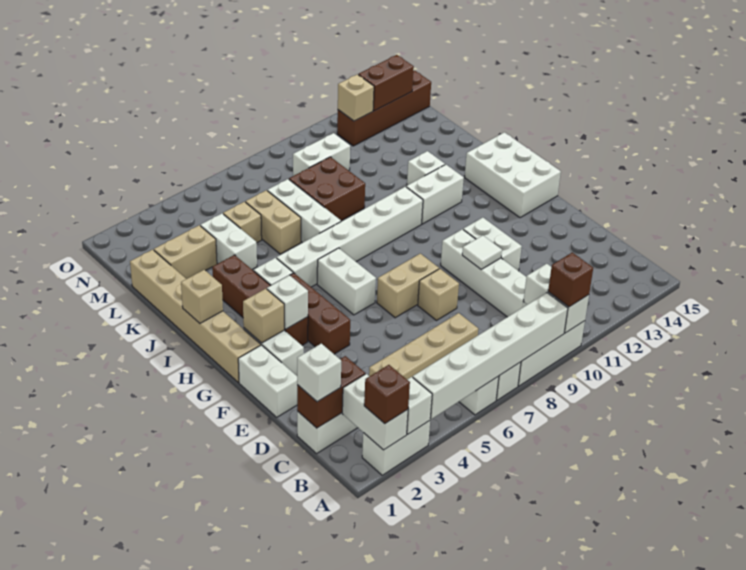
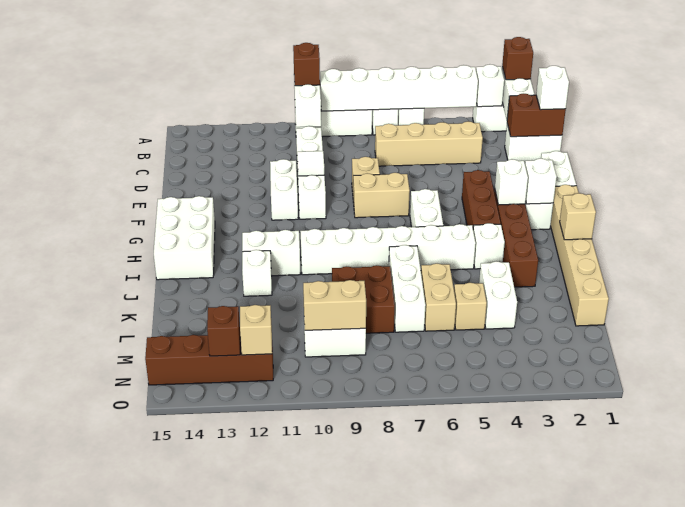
tan brick G2 level 2 -> white brick G2 level 2
tan brick L2:L3 level 1 -> tan brick M9:M10 level 2
brown brick N13:N14 level 2 -> brown brick N13 level 2

